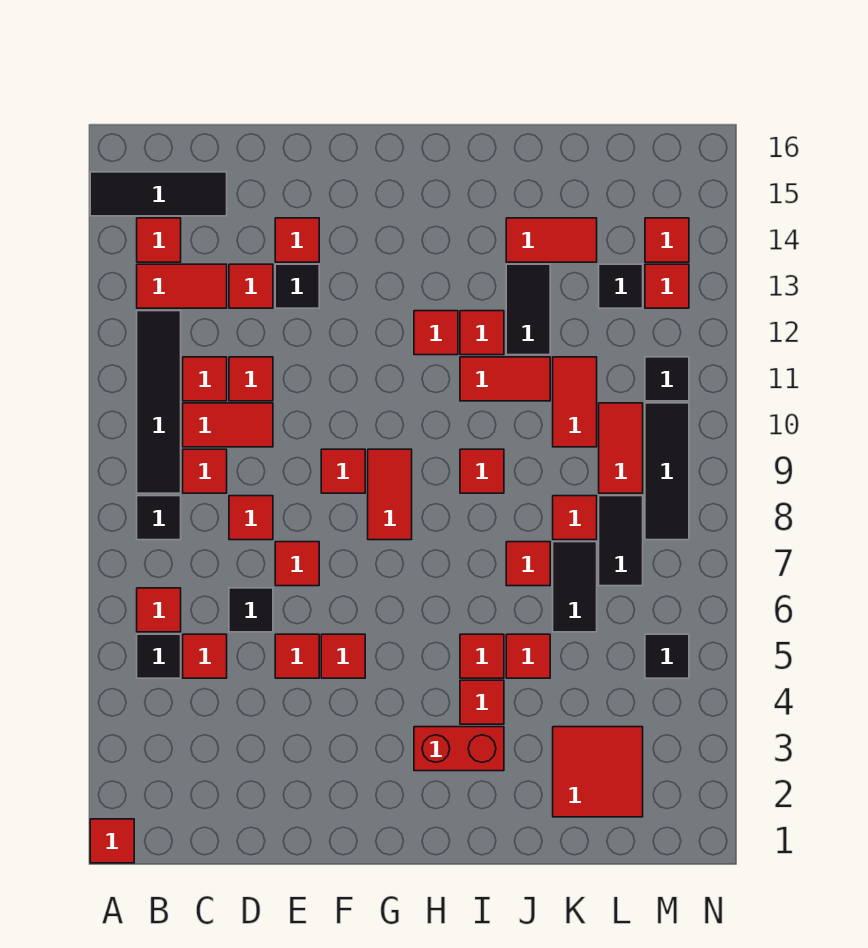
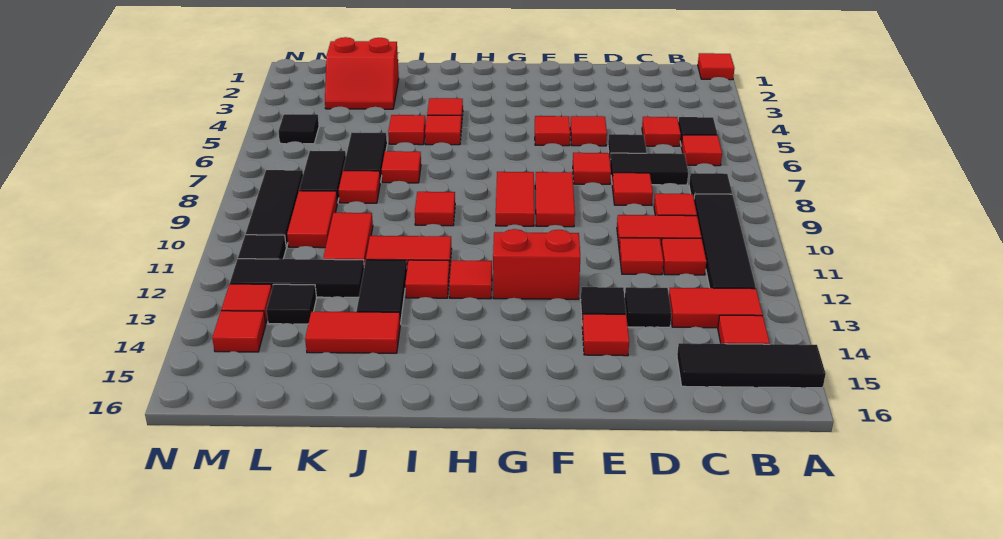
none -> black tile C7:D7 level 1
red tile D13 level 1 -> black tile D13 level 1
red tile F9 level 1 -> red tile F8:F9 level 1
red brick H3:I3 level 1 -> red brick F12:G12 level 1
red tile K2:L3 level 1 -> red slope K2:L3 level 1 top 2
none -> black tile K12:M12 level 1

